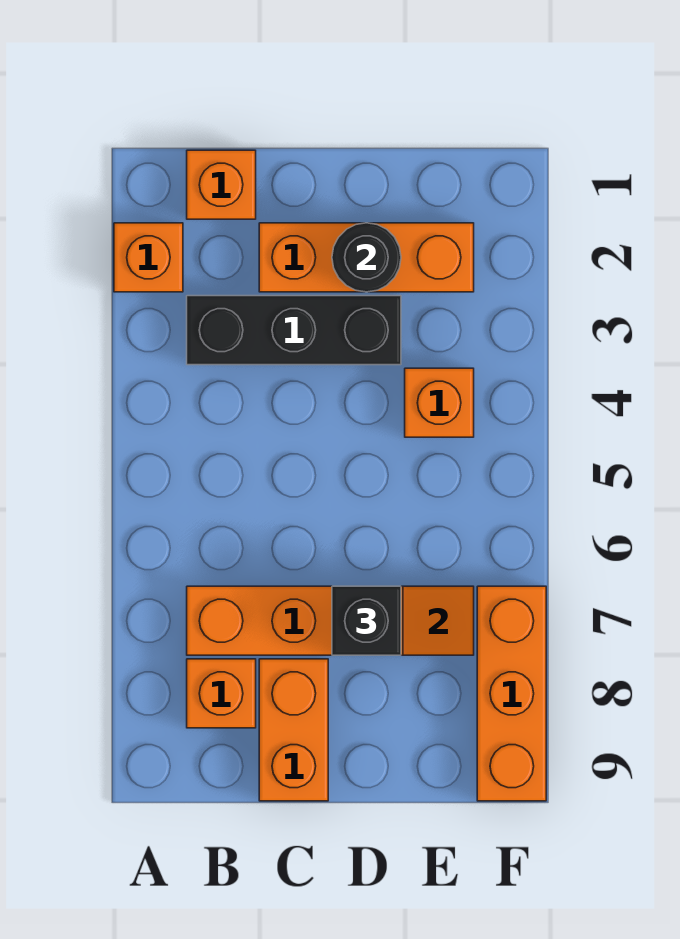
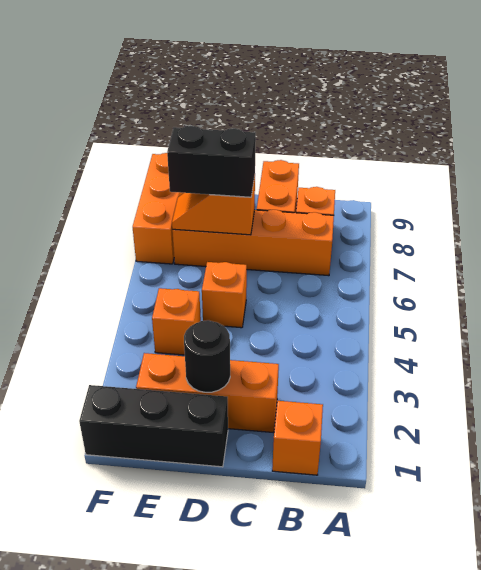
orange brick A2 level 1 -> orange brick D5 level 1
black brick B3:D3 level 1 -> black brick D1:F1 level 1
black brick D7 level 3 -> black brick D7:E7 level 3

